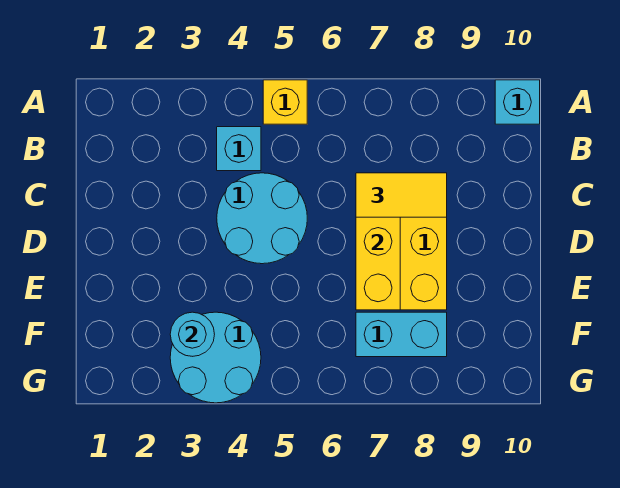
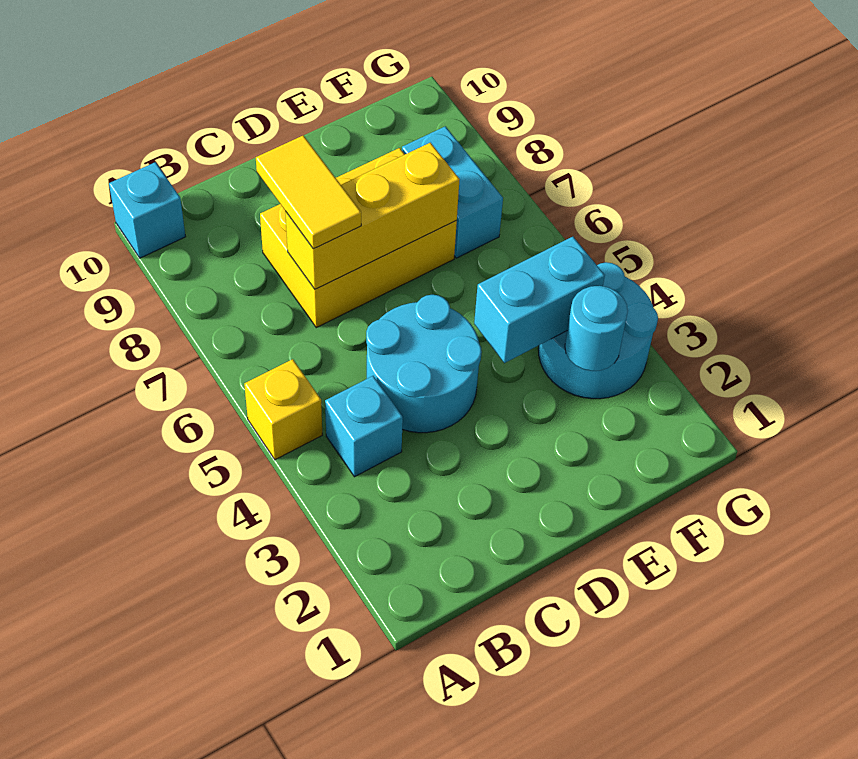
none -> cyan brick E4:F4 level 2

